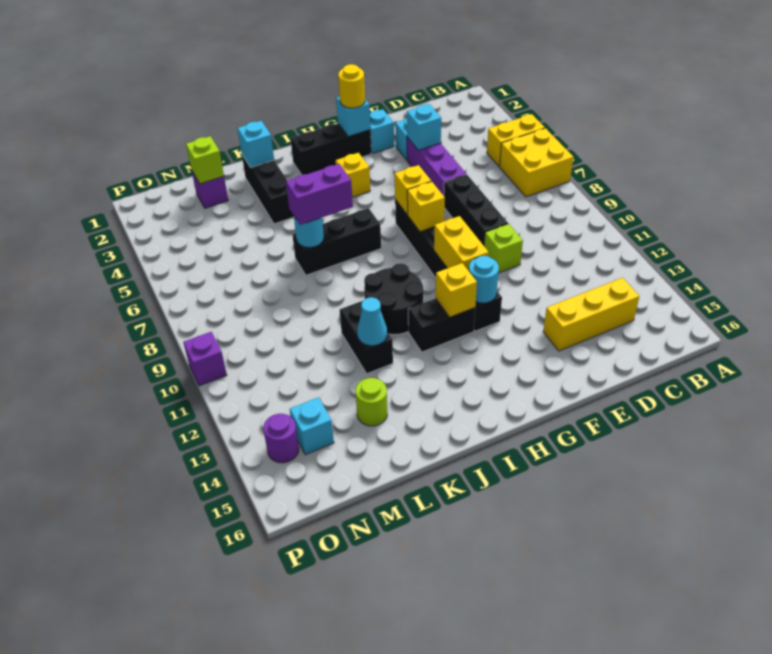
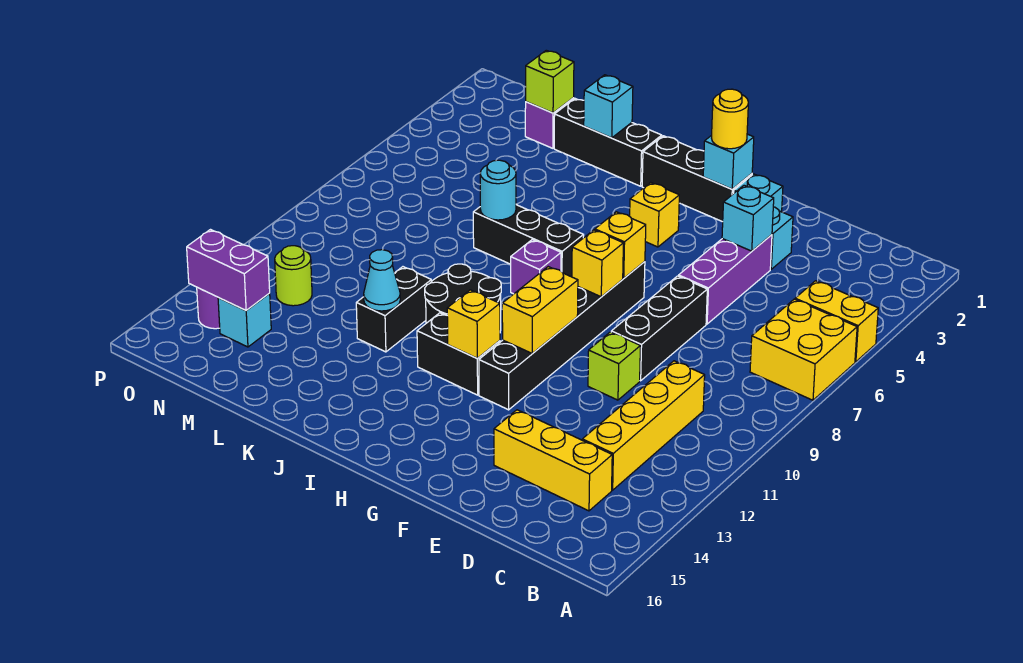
none -> yellow brick C10:C13 level 1
cyan round brick G12 level 2 -> none
purple brick J7:K7 level 3 -> purple brick N14:O14 level 2
black brick K2:K4 level 1 -> black brick J2:L2 level 1
lime round brick L14 level 1 -> lime round brick N12 level 1
purple brick P10 level 1 -> purple brick I8 level 1

